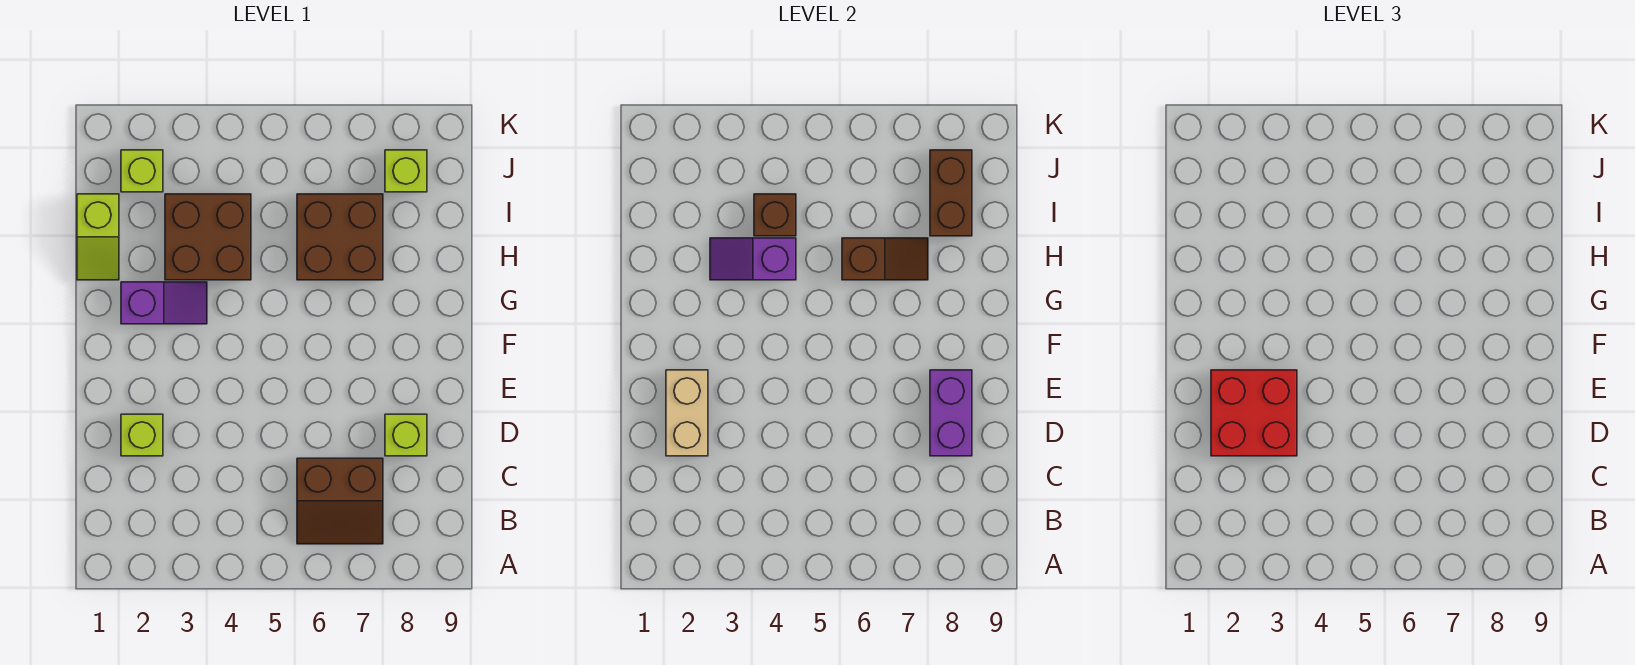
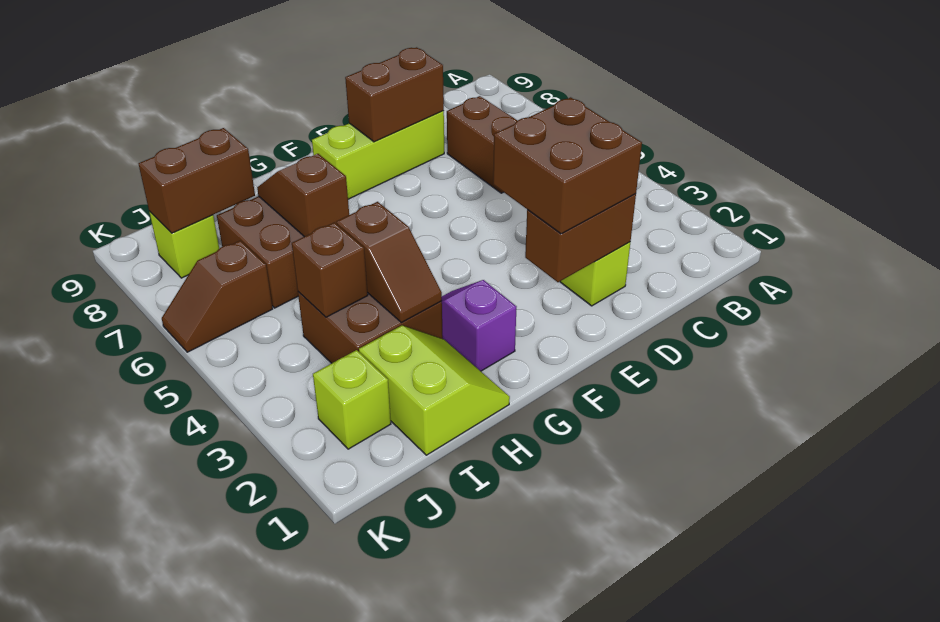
tan brick D2:E2 level 2 -> brown brick D2:E2 level 2
red brick D2:E3 level 3 -> brown brick D2:E3 level 3
lime brick D8 level 1 -> lime brick D8:F8 level 1
purple brick D8:E8 level 2 -> brown brick D8:E8 level 2
lime slope H1:I1 level 1 top I -> lime slope H1:I2 level 1 top I
purple slope H3:H4 level 2 top 4 -> brown slope H3:H4 level 2 top 4
none -> brown slope J6:K6 level 1 top J

